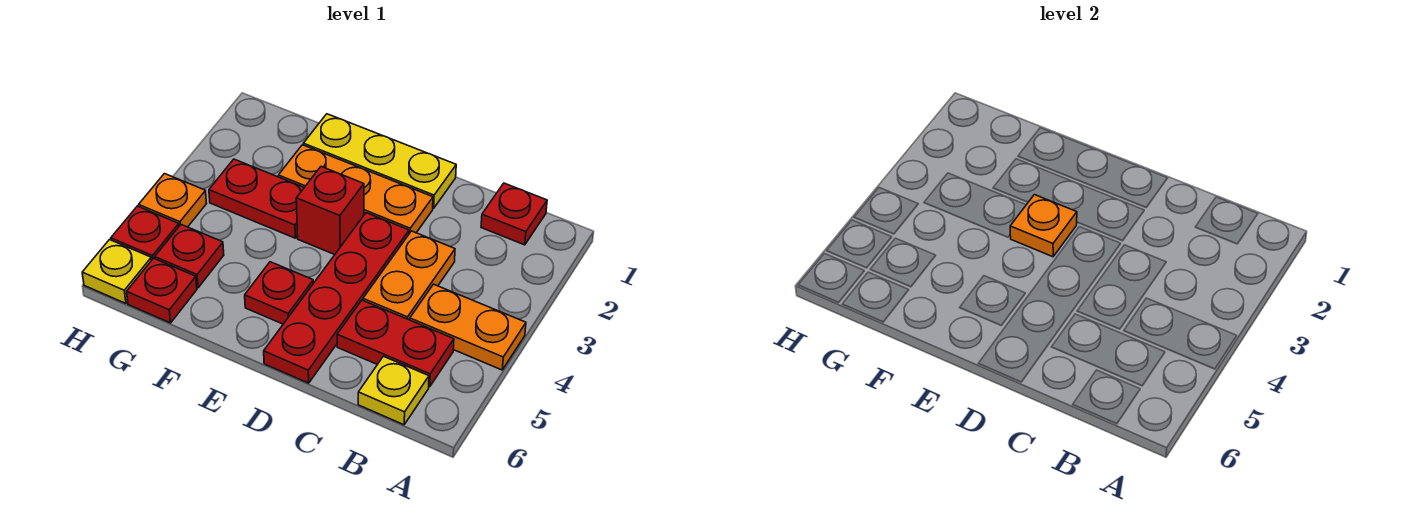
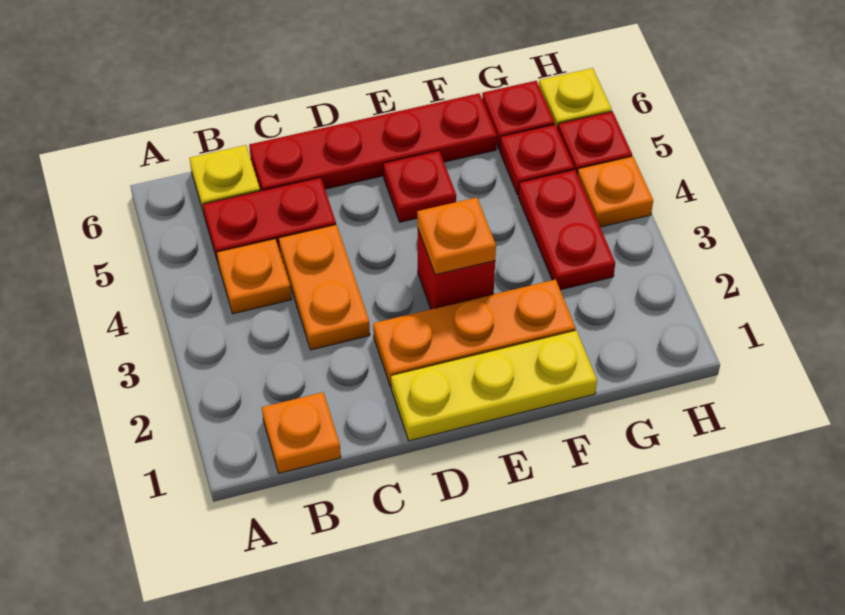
orange plate A4:B4 level 1 -> orange plate B4 level 1
red plate B1 level 1 -> orange plate B1 level 1
red plate D3:D6 level 1 -> red plate C6:F6 level 1
red plate F3:G3 level 1 -> red plate G3:G4 level 1

